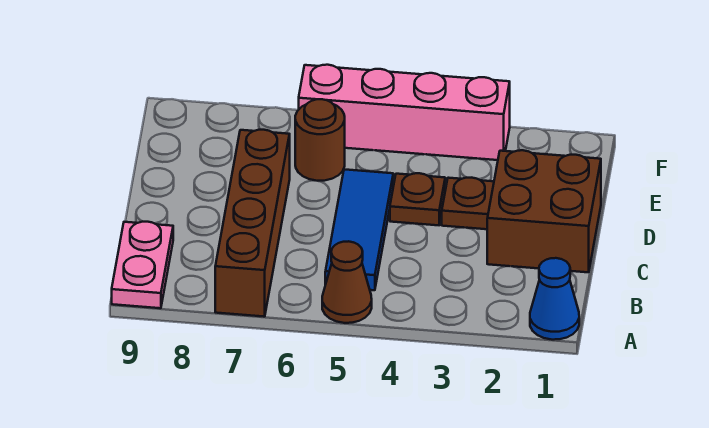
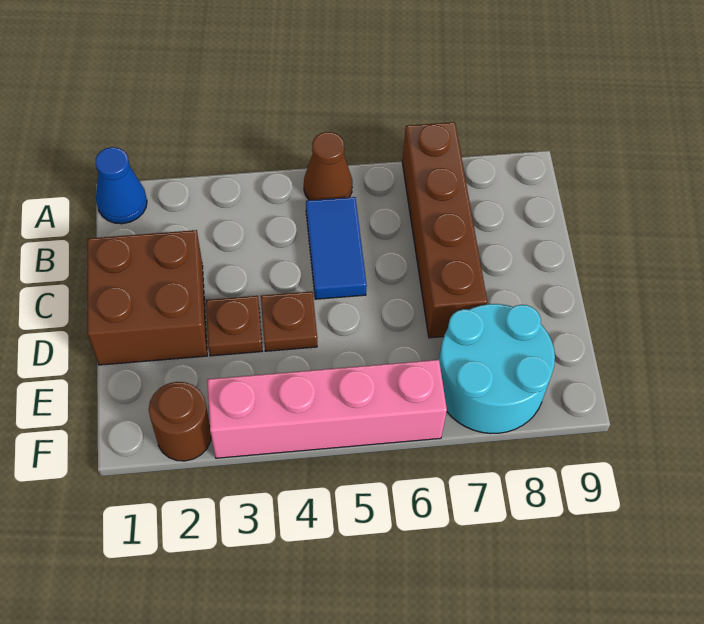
pink plate A9:B9 level 1 -> none
blue tile B5:D5 level 1 -> blue tile B5:C5 level 1
brown round brick E6 level 1 -> brown round brick F2 level 1
none -> cyan round brick E7:F8 level 1

